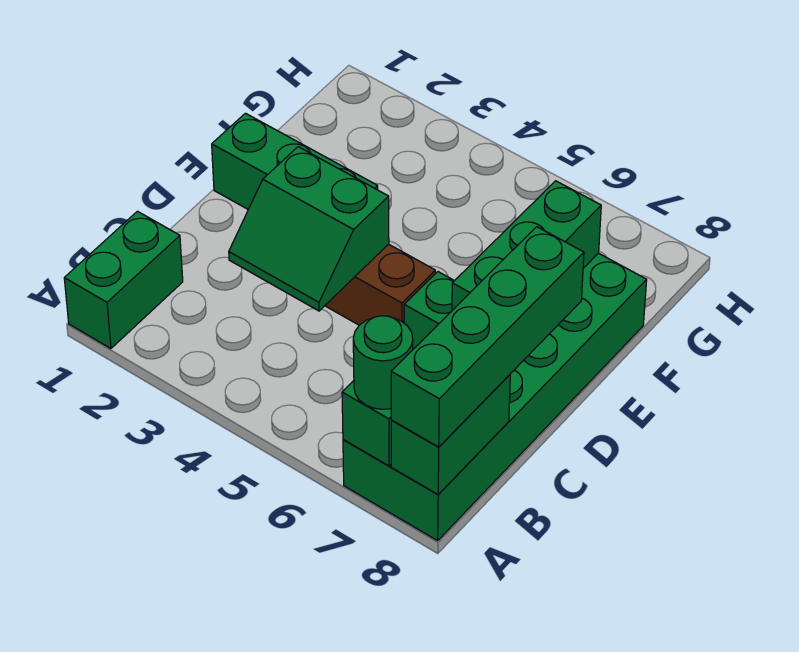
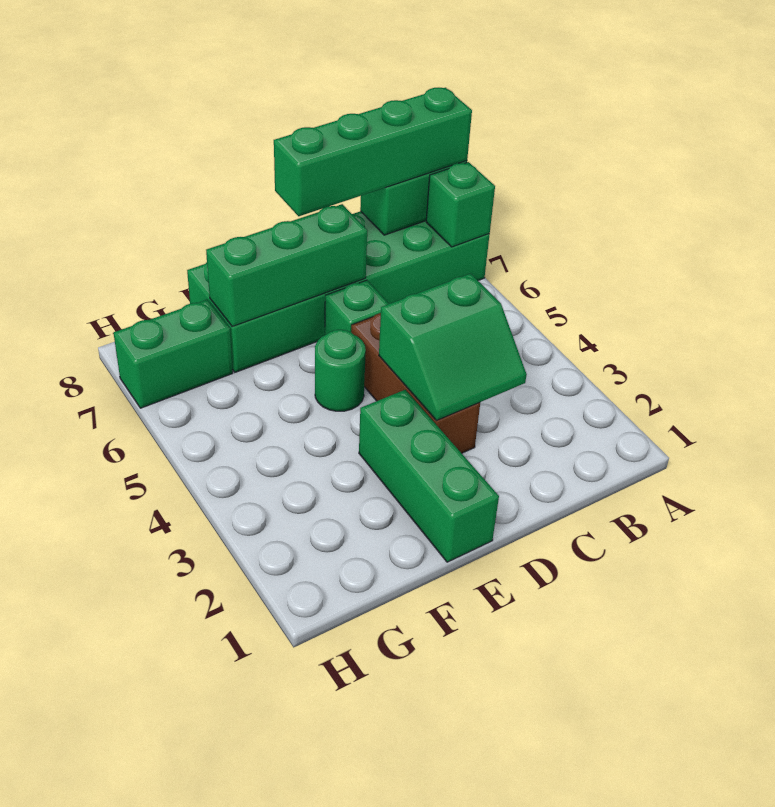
green brick A1:B1 level 1 -> green brick G7:H7 level 1
green round brick A7 level 3 -> green round brick E5 level 1
green slope C3:D4 level 2 top D -> green slope C3:D4 level 2 top 4

